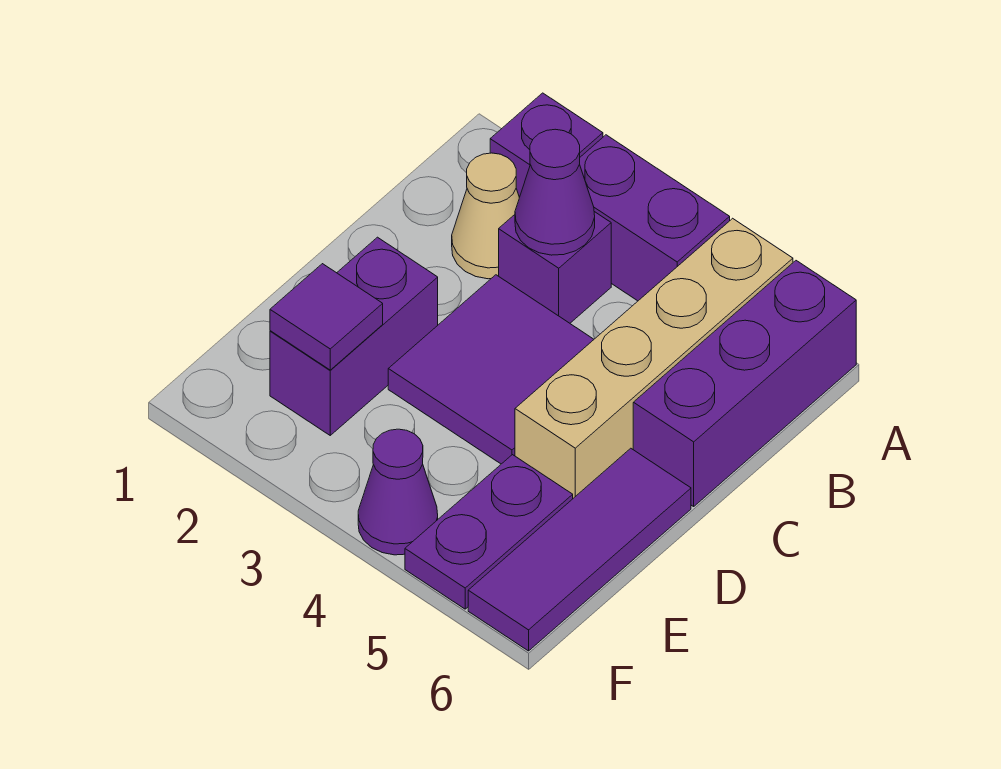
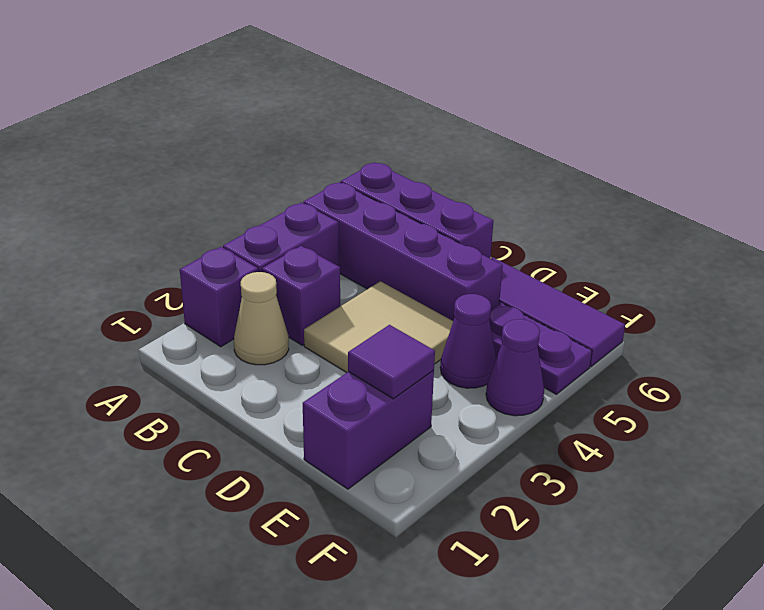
tan brick A5:D5 level 1 -> purple brick A5:D5 level 1
purple cone B3 level 2 -> purple cone E4 level 1
purple tile C3:D4 level 1 -> tan tile C3:D4 level 1
purple brick D2:E2 level 1 -> purple brick E1:E2 level 1

